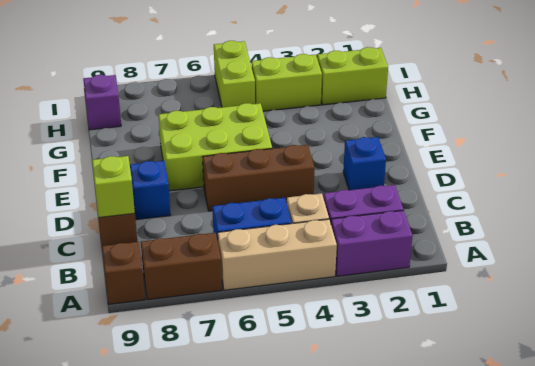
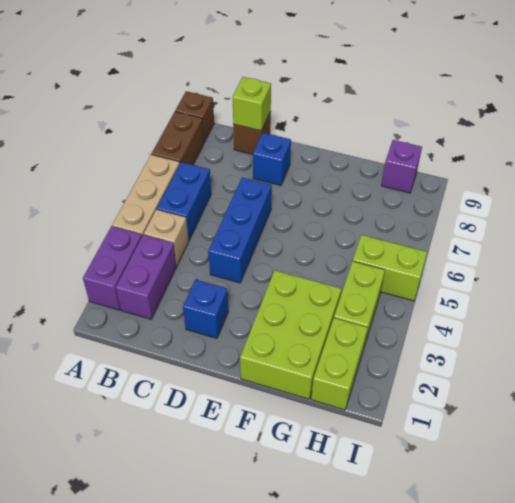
brown brick D4:D6 level 1 -> blue brick D4:D6 level 1
lime brick E5:F7 level 1 -> lime brick F1:G3 level 1

